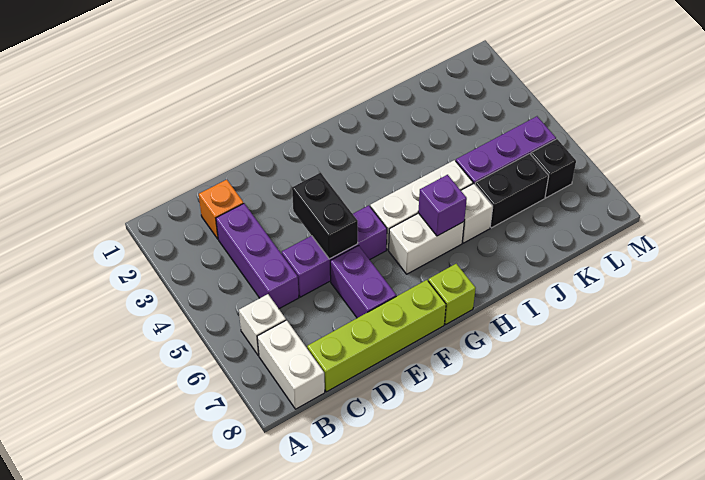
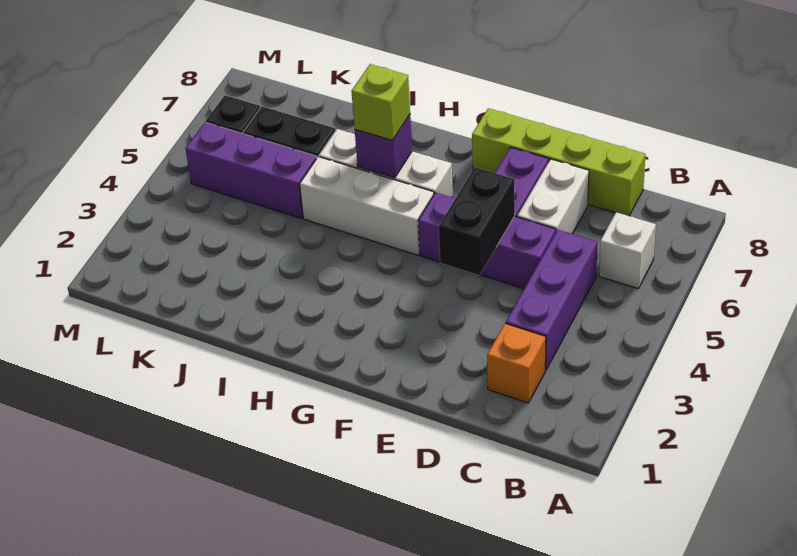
white brick B7:B8 level 1 -> white brick D6:D7 level 1
lime brick G8 level 1 -> lime brick H6 level 3

